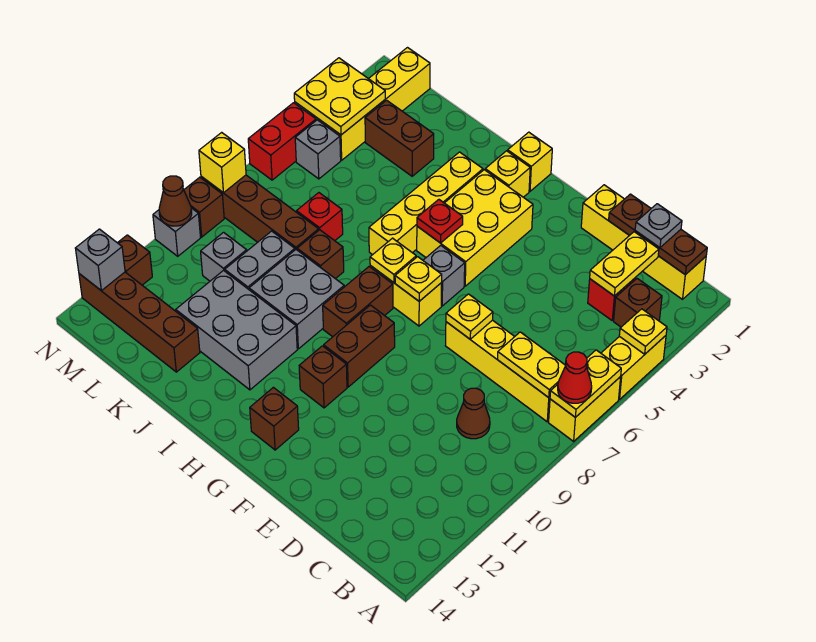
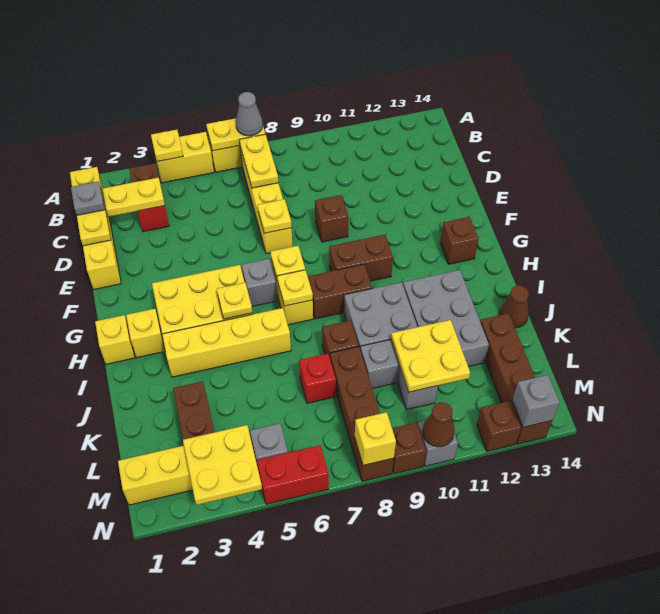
red cone A7 level 3 -> grey cone A7 level 3
brown plate B1:D1 level 2 -> yellow plate B1:D1 level 2
brown cone C9 level 1 -> brown cone J14 level 1
brown brick G11 level 1 -> brown brick E9 level 1
red plate H5 level 2 -> yellow plate H5 level 2
none -> yellow plate K10:L11 level 2

